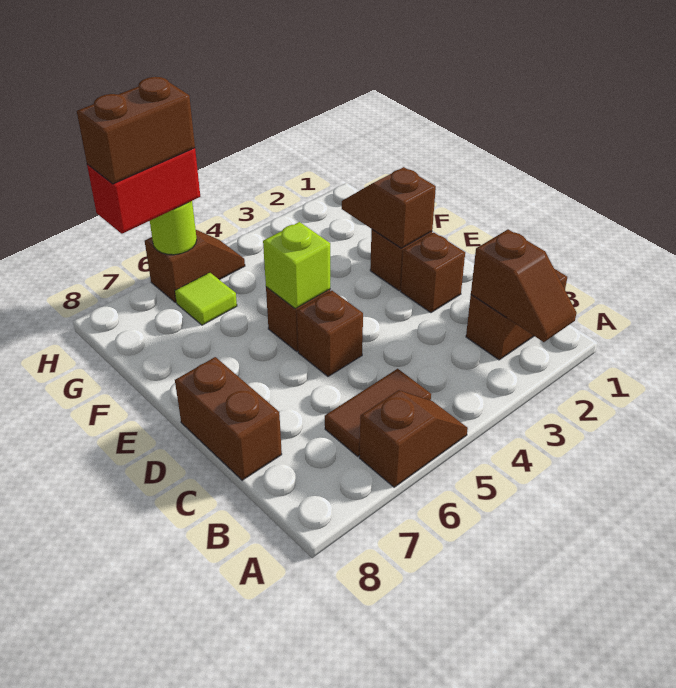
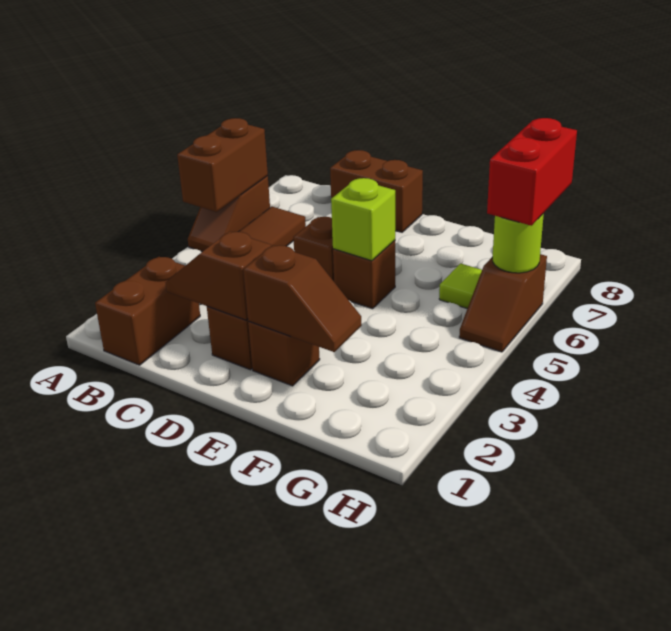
brown slope A2:B2 level 2 top B -> brown slope C2:D2 level 2 top D
brown brick H6:H7 level 4 -> brown brick A5:A6 level 2

